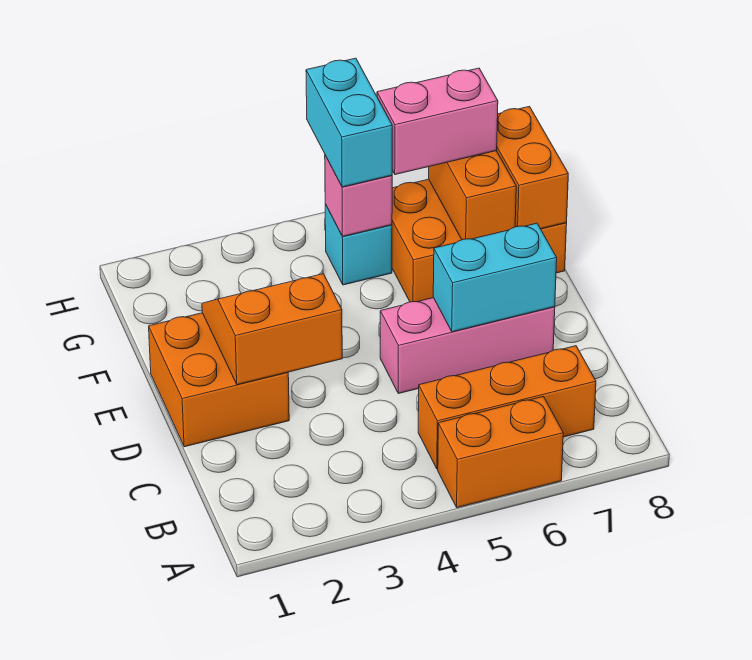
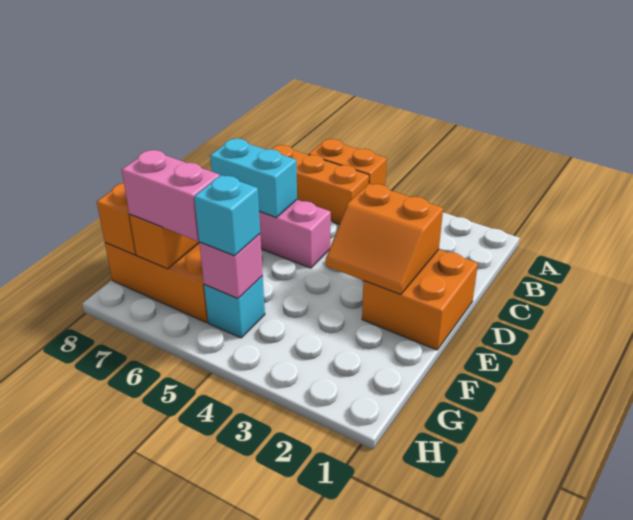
cyan brick G5:H5 level 3 -> cyan brick G5 level 3

